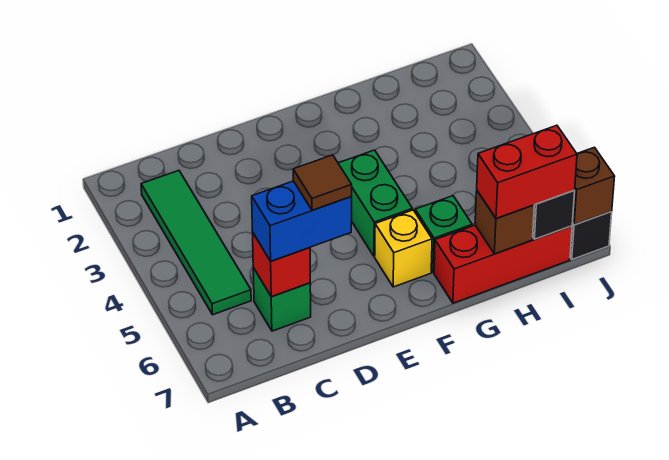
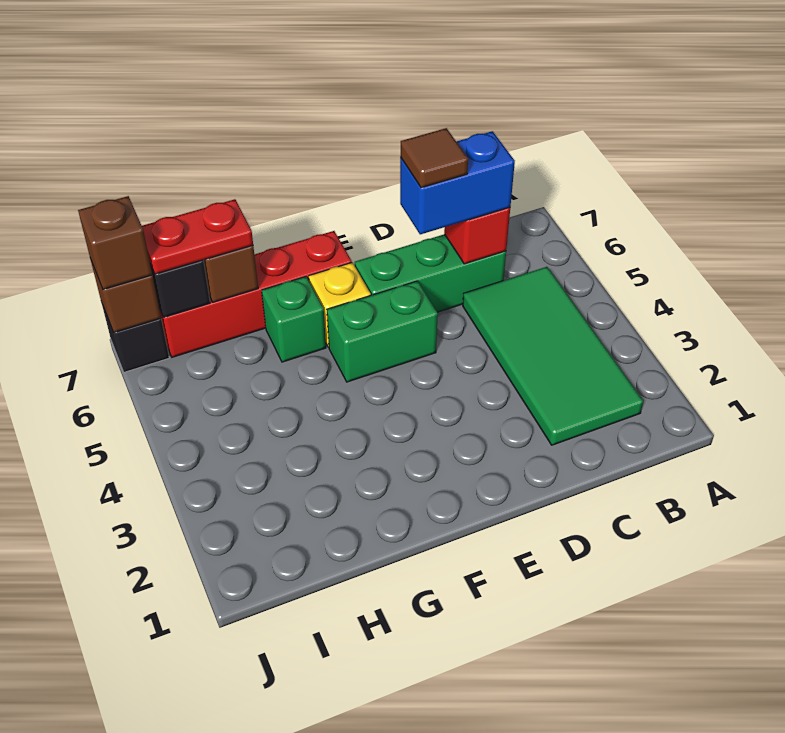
green tile B2:B5 level 1 -> green tile B2:C5 level 1
green brick C6 level 1 -> green brick C6:E6 level 1
green brick F4:F5 level 1 -> green brick E5:F5 level 1
red brick G7:I7 level 1 -> red brick F7:I7 level 1
red brick H7:I7 level 3 -> red plate H7:I7 level 3
none -> brown brick J7 level 3

